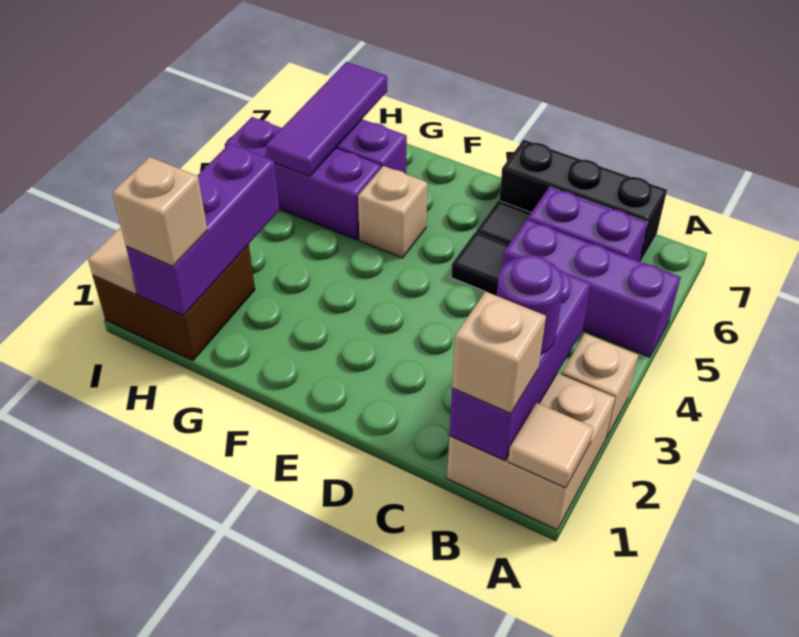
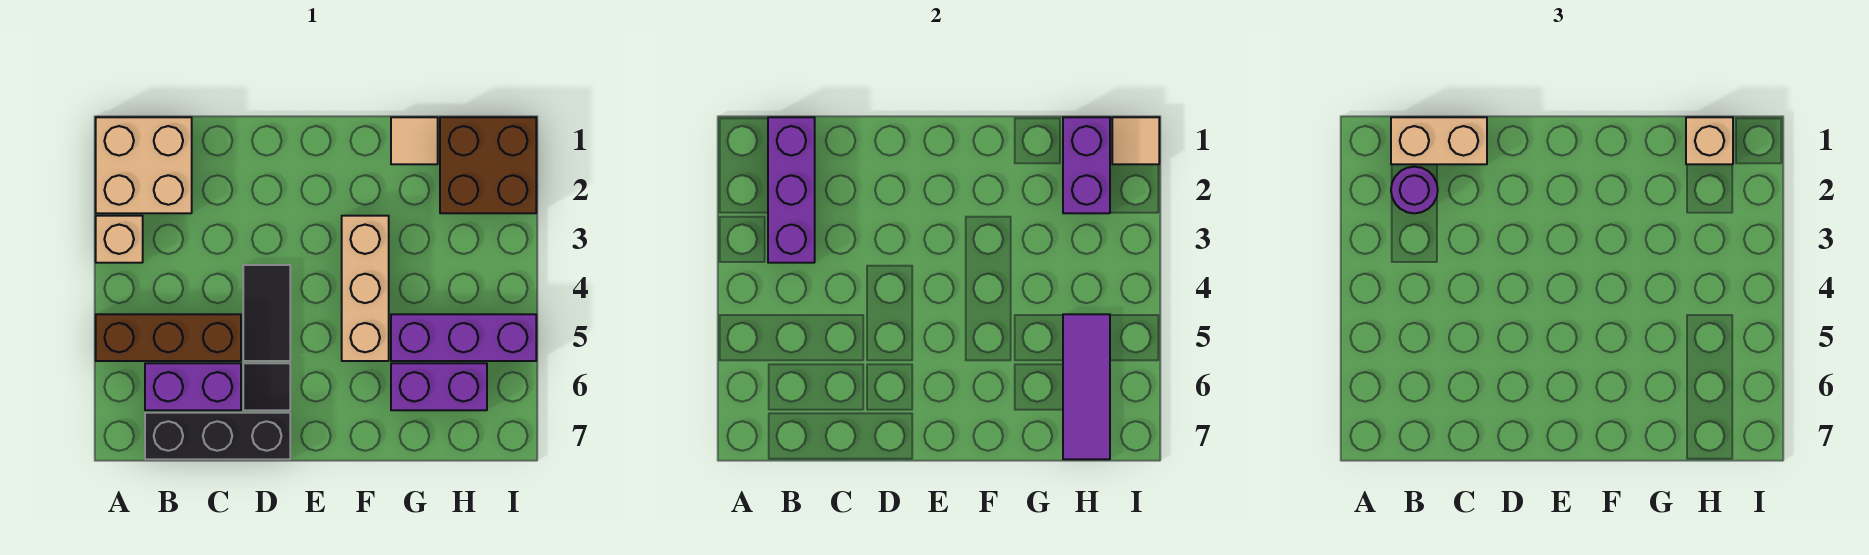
tan tile A1 level 2 -> tan tile G1 level 1
purple brick A5:C5 level 1 -> brown brick A5:C5 level 1
tan brick B1 level 3 -> tan brick B1:C1 level 3
black tile D5 level 1 -> black tile D4:D5 level 1
tan brick F5 level 1 -> tan brick F3:F5 level 1
purple brick H1:H3 level 2 -> purple brick H1:H2 level 2

